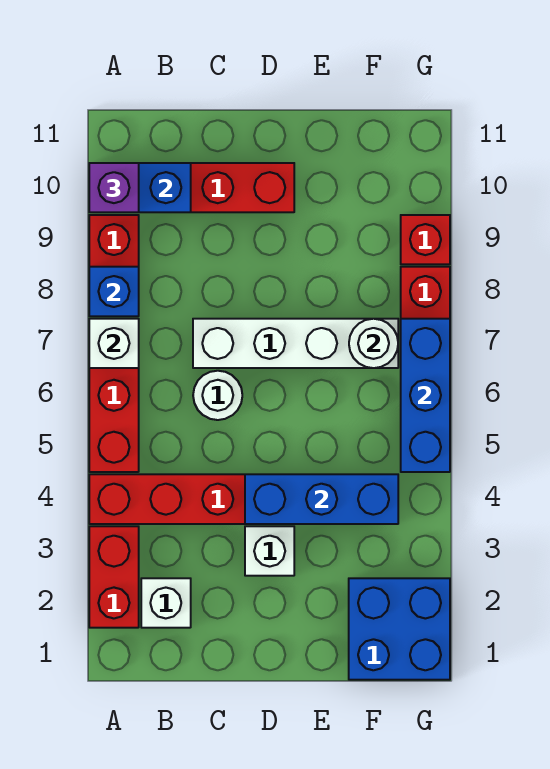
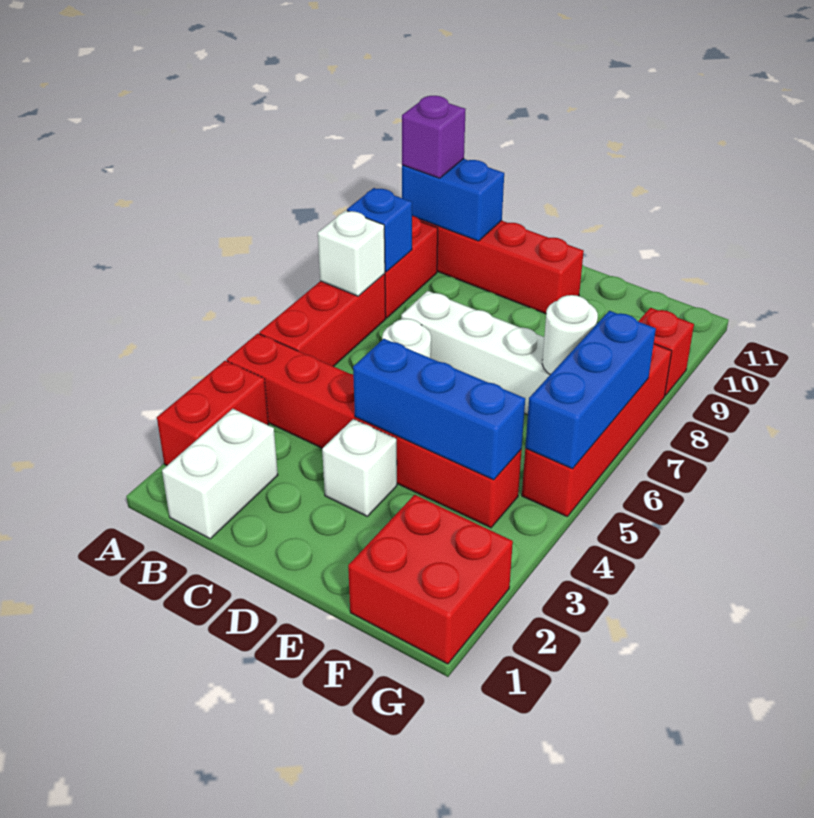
white brick B2 level 1 -> white brick B1:B2 level 1
blue brick F1:G2 level 1 -> red brick F1:G2 level 1

